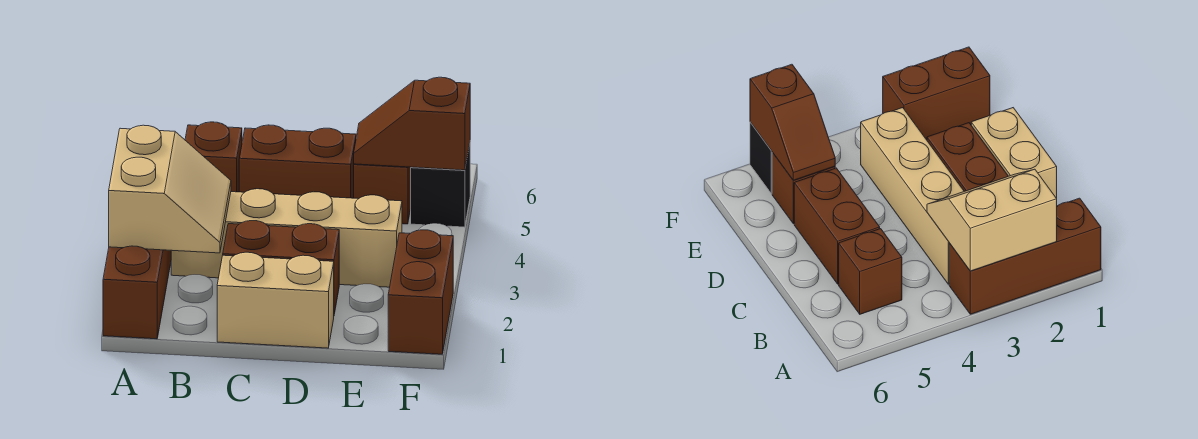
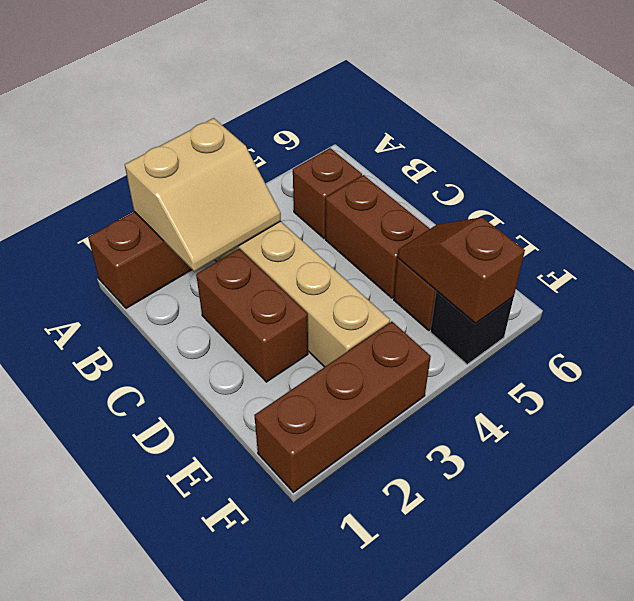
tan brick C1:D1 level 1 -> none
brown brick F1:F2 level 1 -> brown brick F1:F3 level 1

